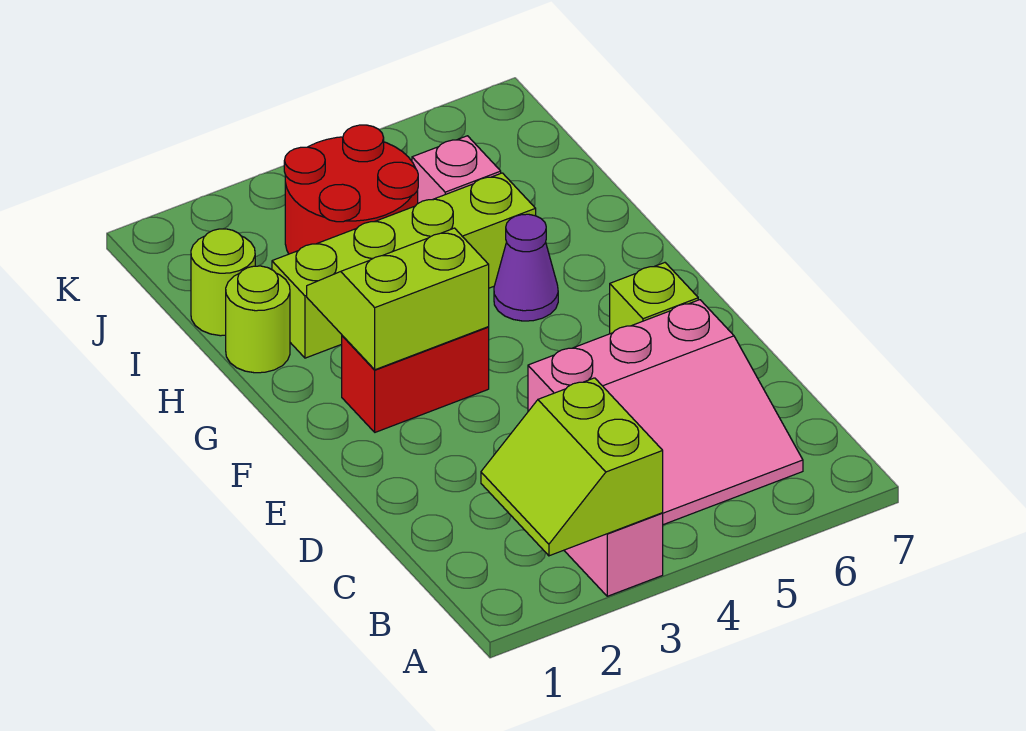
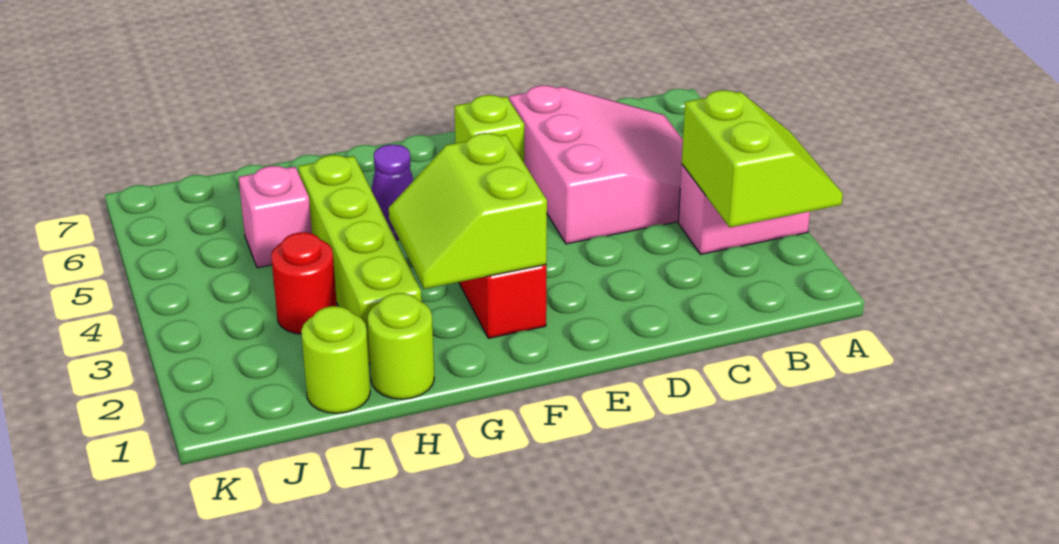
lime slope A2:B3 level 2 top 3 -> lime slope A2:B3 level 2 top B
red round brick I3:J4 level 1 -> red round brick I3 level 1

